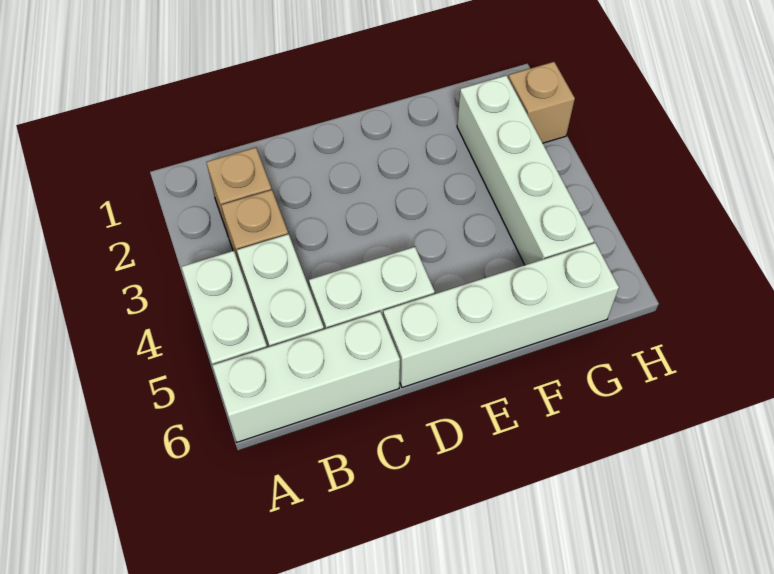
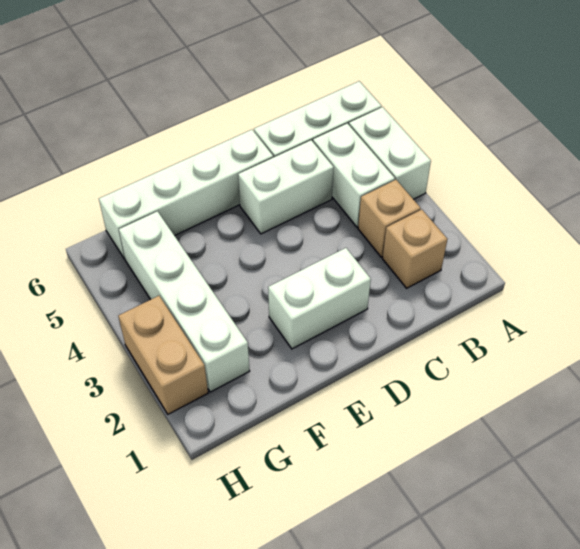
none -> white brick D2:E2 level 1
tan brick H2 level 1 -> tan brick H2:H3 level 1

